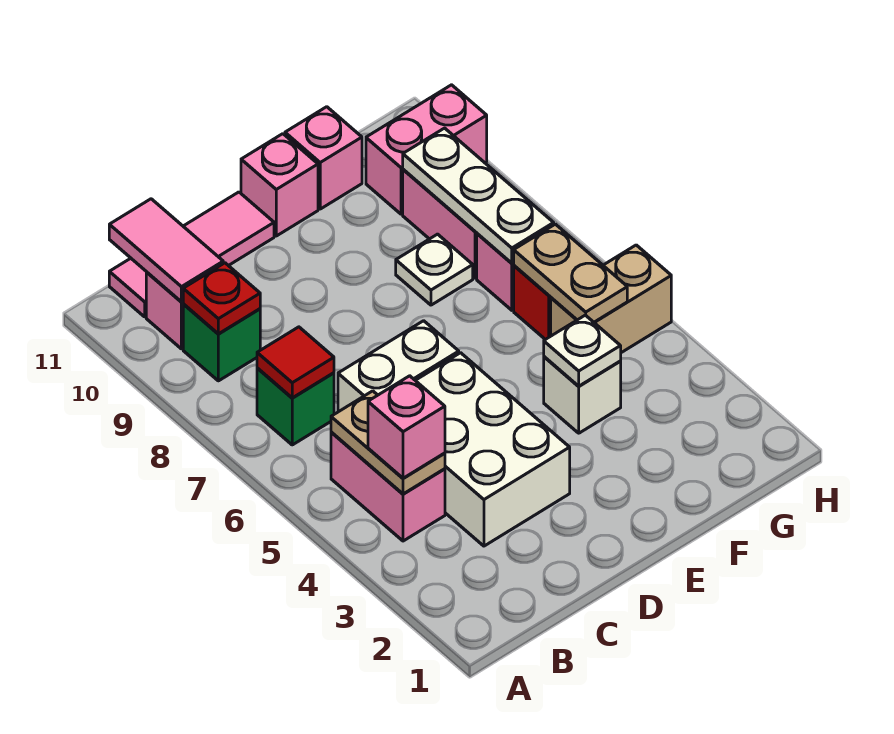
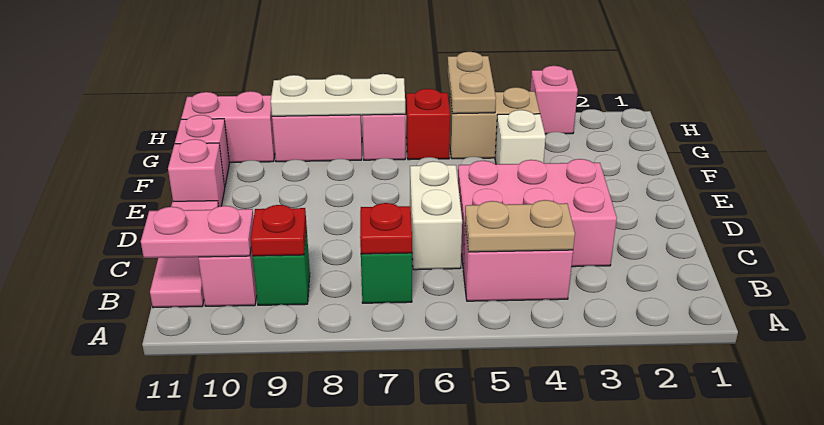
pink brick B4 level 3 -> pink brick H3 level 1
red tile B7 level 2 -> red plate B7 level 2
pink tile B10:B11 level 2 -> pink plate B10:B11 level 2
white brick C3:D5 level 1 -> pink brick C3:D5 level 1
white plate F4 level 2 -> none
white plate F8 level 1 -> none
tan brick G5:H5 level 1 -> tan brick G4:G5 level 1
tan plate G5:G6 level 2 -> tan plate G5:H5 level 2
pink brick G10:H10 level 1 -> pink brick G10:G11 level 1

